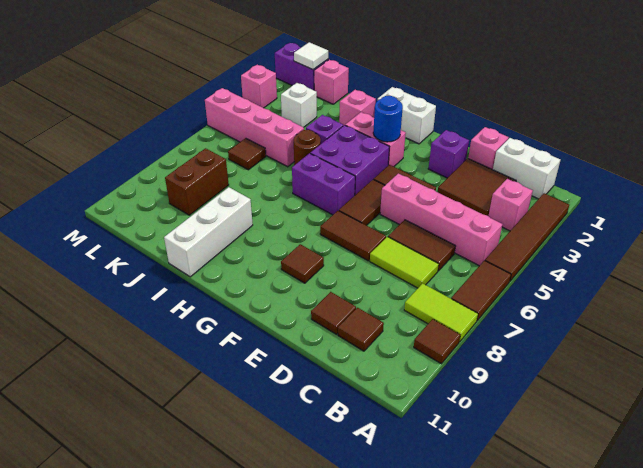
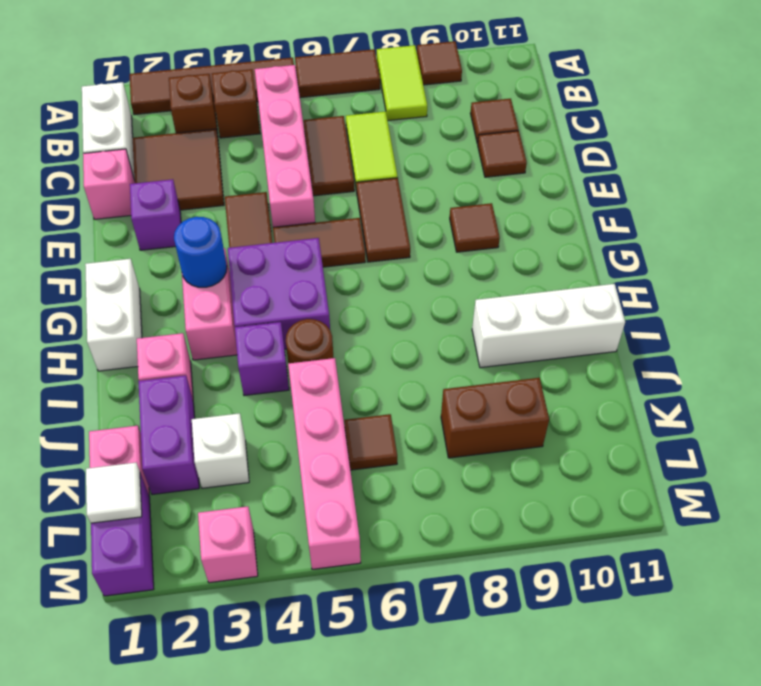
pink brick B3 level 1 -> brown brick B3 level 1
none -> brown brick B4 level 1
purple brick G6:H6 level 1 -> purple brick J2:K2 level 1

